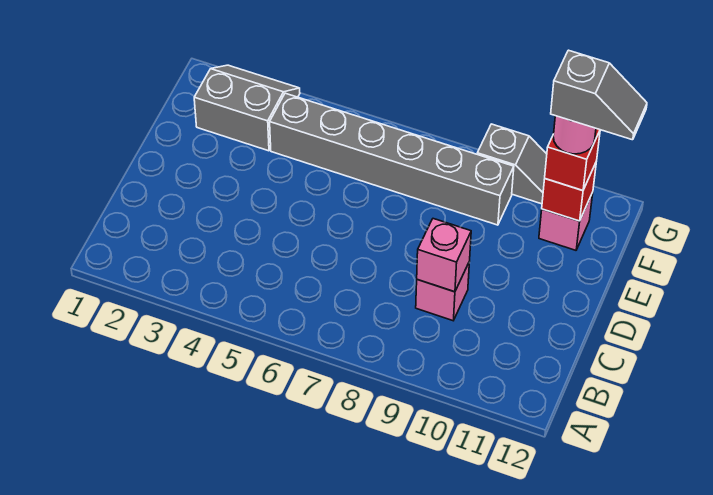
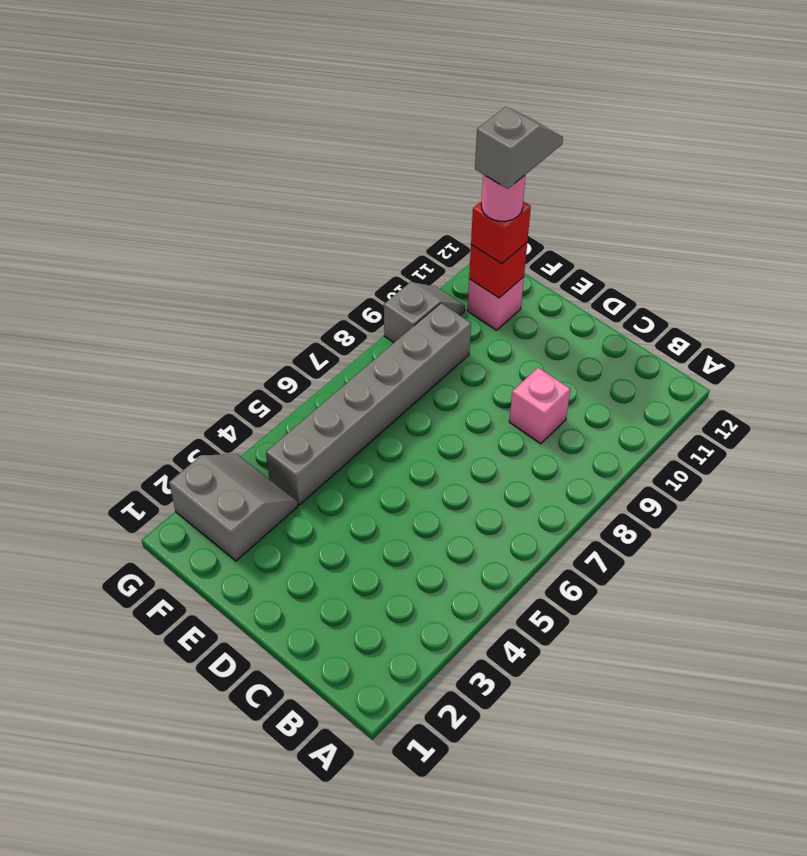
pink brick C9 level 2 -> none
grey slope F2:G3 level 1 top F -> grey slope F2:G3 level 1 top 2

